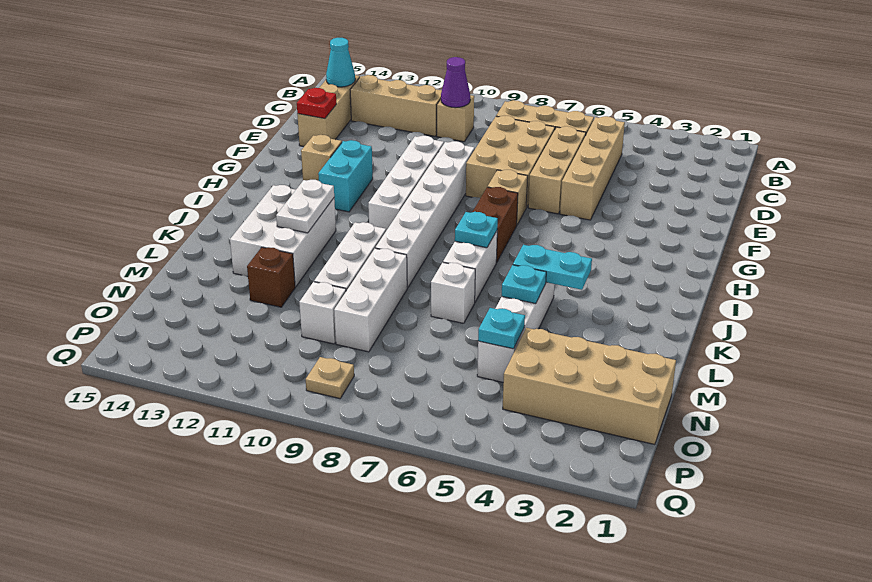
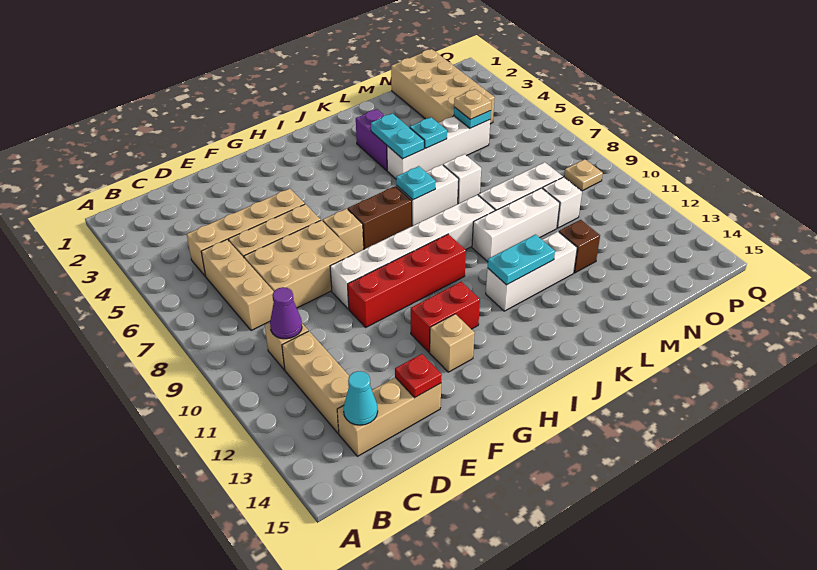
white brick F10:I10 level 1 -> red brick F10:I10 level 1
cyan brick G12:H12 level 1 -> red brick G12:H12 level 1
white brick J12:L13 level 1 -> white brick J12:L12 level 1
white plate J12:K12 level 2 -> cyan plate J12:K12 level 2
none -> purple brick K3:K4 level 1
none -> tan plate N5 level 3

